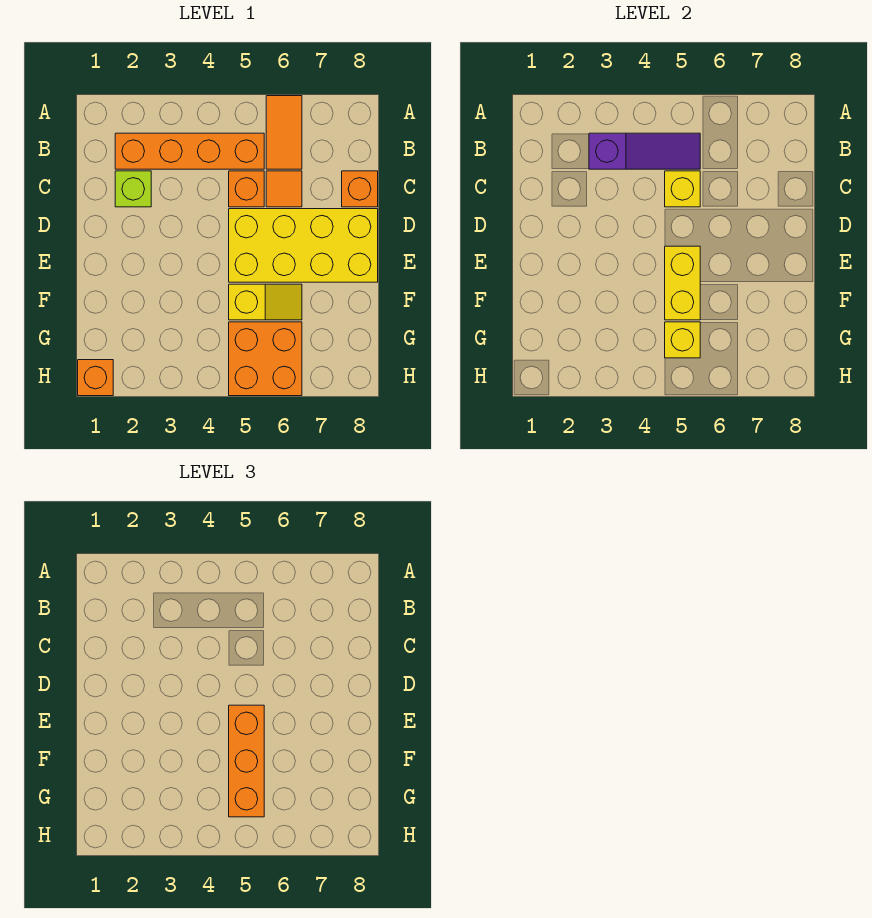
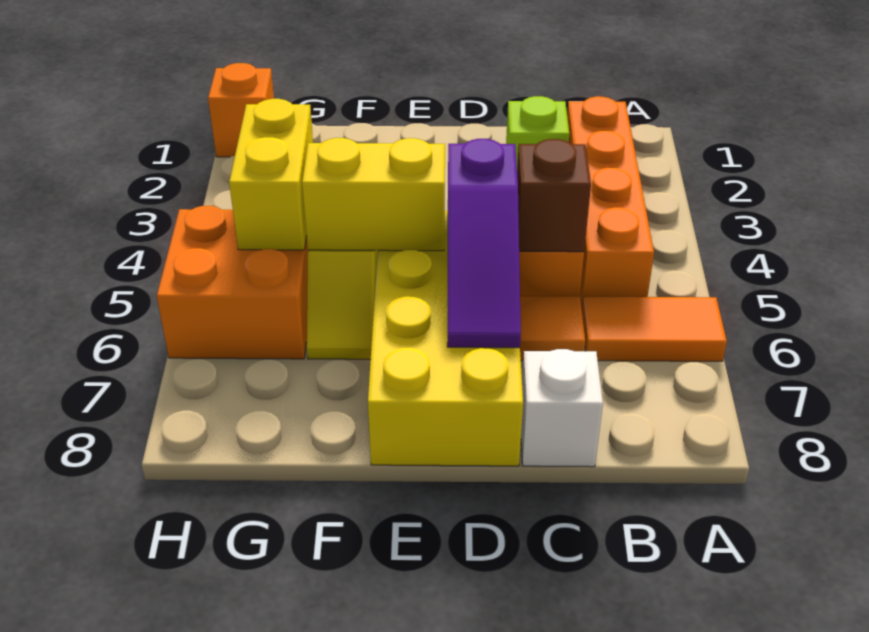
purple slope B3:B5 level 2 top 3 -> purple slope D5:D7 level 2 top 5
yellow brick C5 level 2 -> brown brick C5 level 2
orange brick C8 level 1 -> white brick C8 level 1
orange brick E5:G5 level 3 -> none
yellow brick G5 level 2 -> yellow brick G4:G5 level 2

